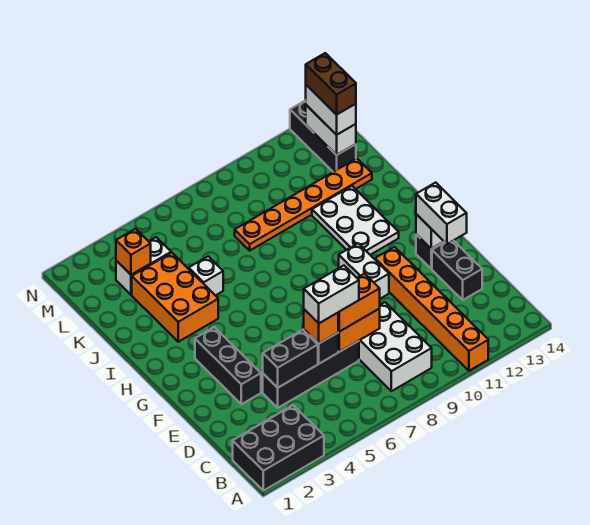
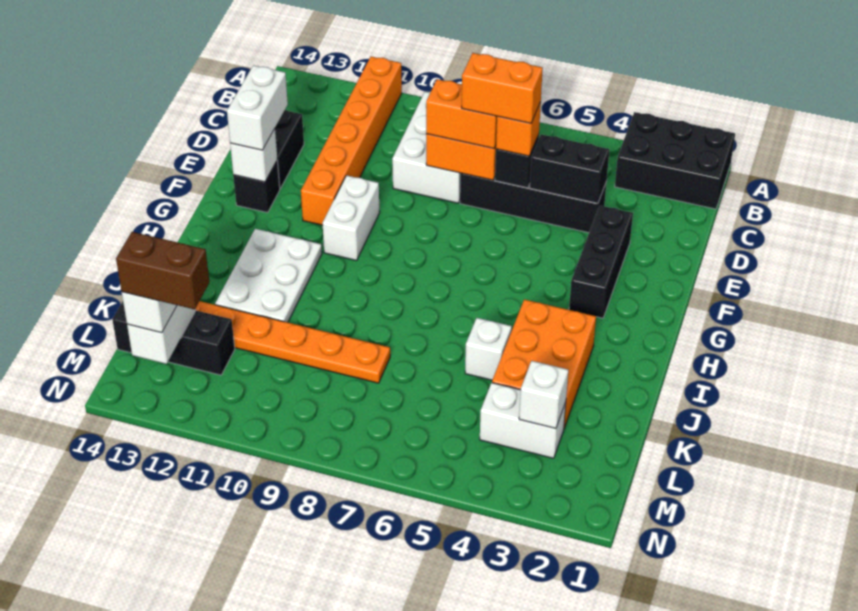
white brick D6:D7 level 4 -> orange brick D6:D7 level 4
orange brick L3 level 2 -> white brick L3 level 2
black brick L13:N13 level 1 -> black brick L12:L14 level 1
brown brick L13:M13 level 4 -> brown brick M12:M13 level 4

